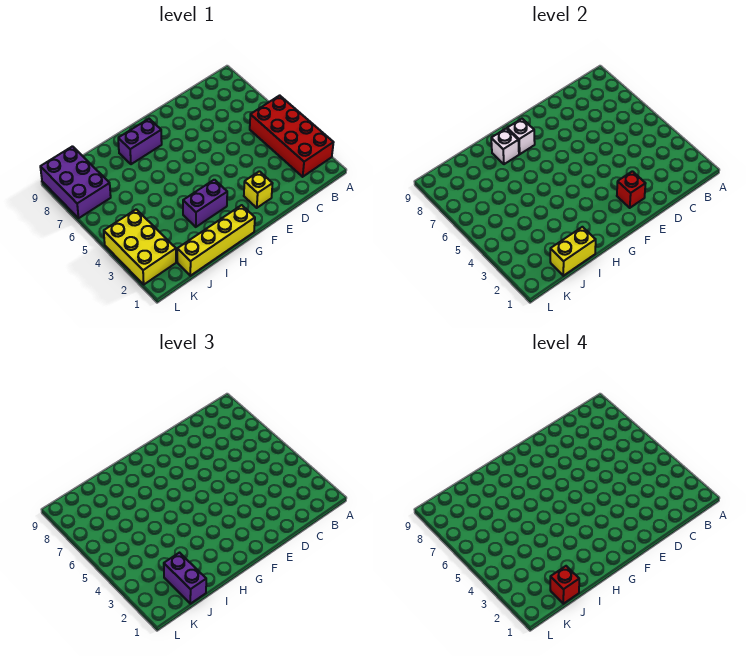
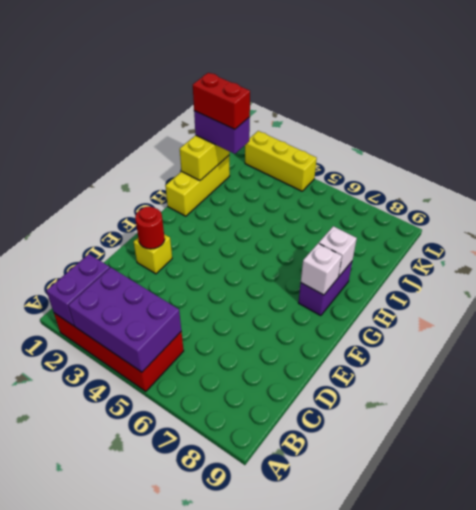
red brick E2 level 2 -> red round brick E2 level 2
yellow brick G1:J1 level 1 -> yellow brick H1:J1 level 1
purple brick G3:H3 level 1 -> purple brick A2:B2 level 2
red brick J1 level 4 -> red brick J1:J2 level 4
yellow brick K2:L4 level 1 -> yellow brick L2:L4 level 1
purple brick K7:L9 level 1 -> purple brick A3:B5 level 2

